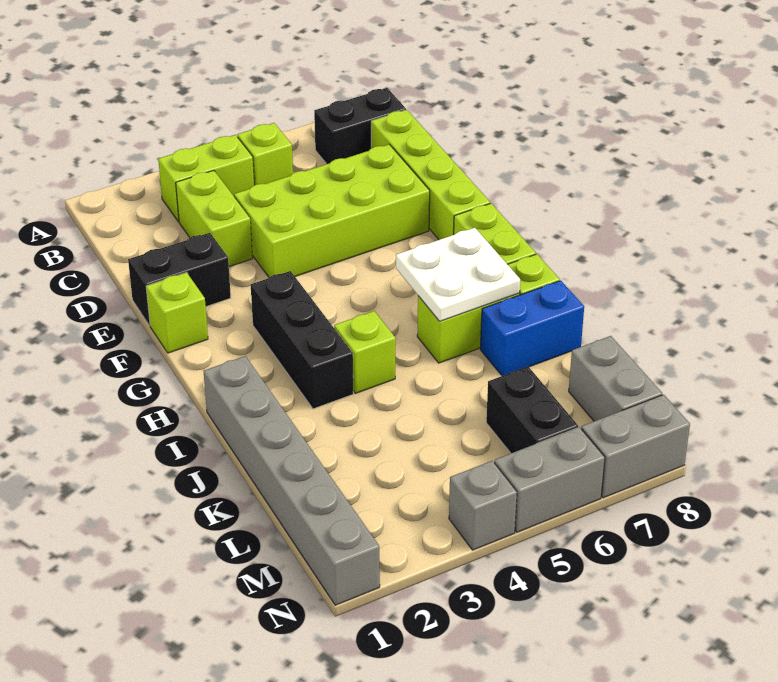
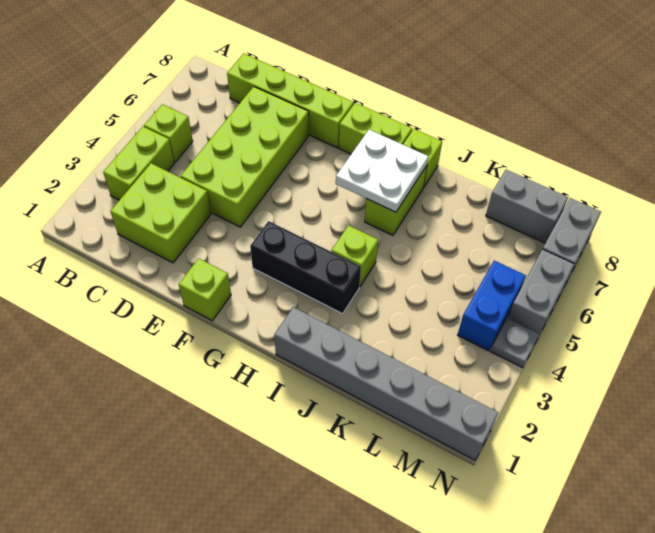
black brick B7:B8 level 1 -> none
lime brick C3:D3 level 1 -> lime brick C2:D3 level 1
black brick E1:E2 level 1 -> none
blue brick J7:J8 level 1 -> blue brick M4:M5 level 1
black brick L6:M6 level 1 -> none
grey brick N4 level 1 -> grey plate N4 level 1

